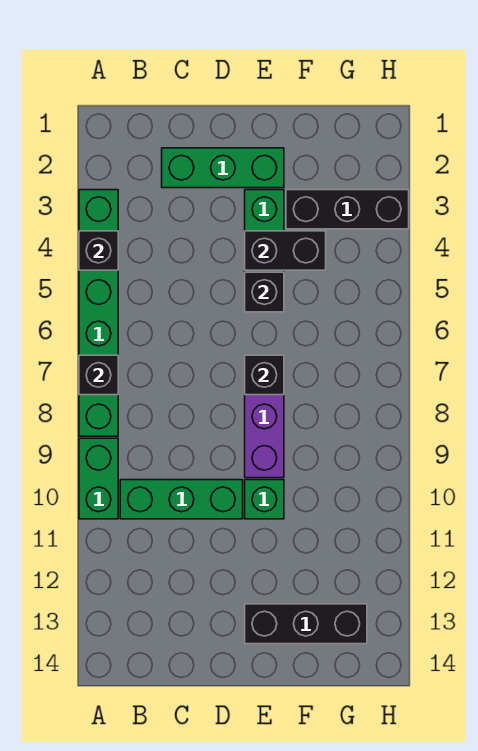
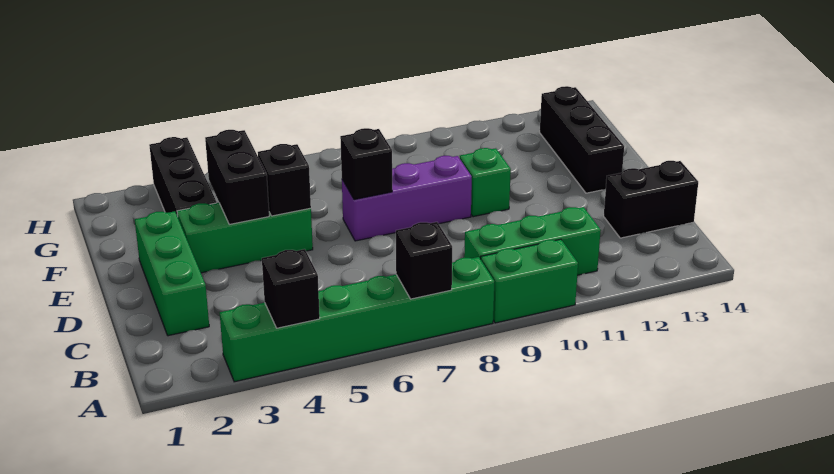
green brick B10:D10 level 1 -> green brick B9:B11 level 1
none -> black brick C13:C14 level 1

